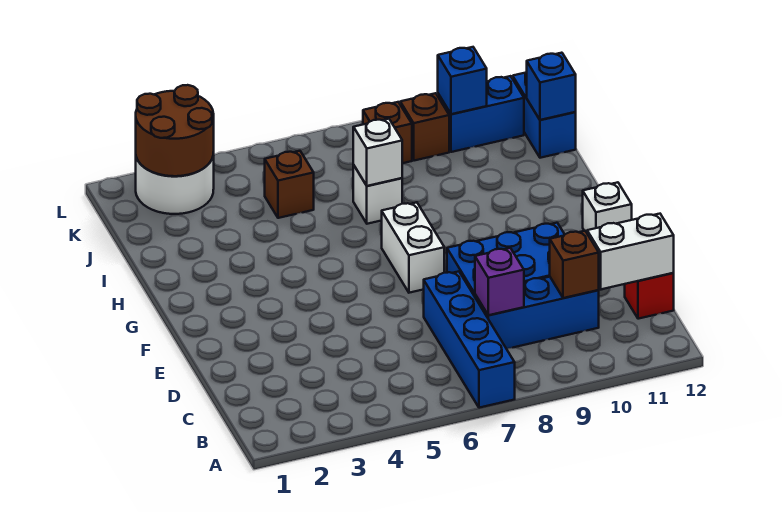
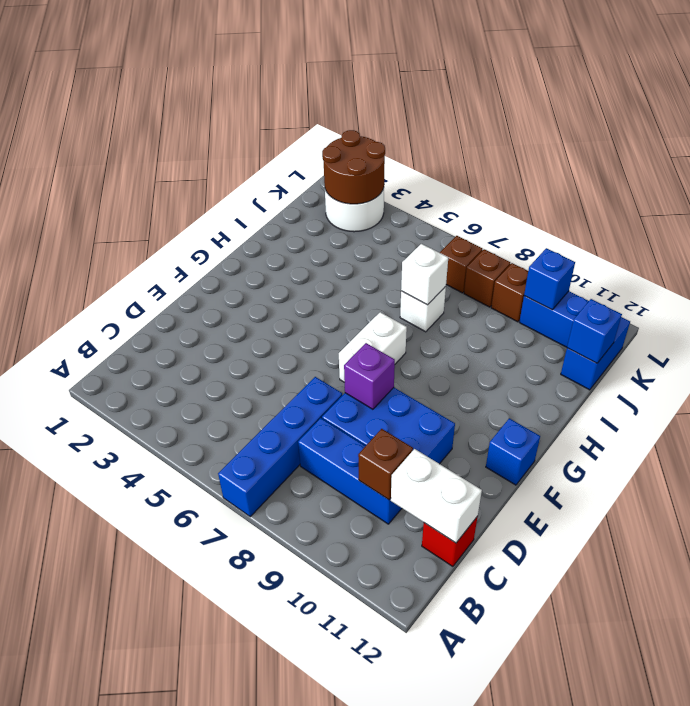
purple brick C8 level 2 -> purple brick E8 level 2
white brick F12 level 1 -> blue brick F12 level 1
brown brick J5 level 1 -> brown brick K7 level 1

